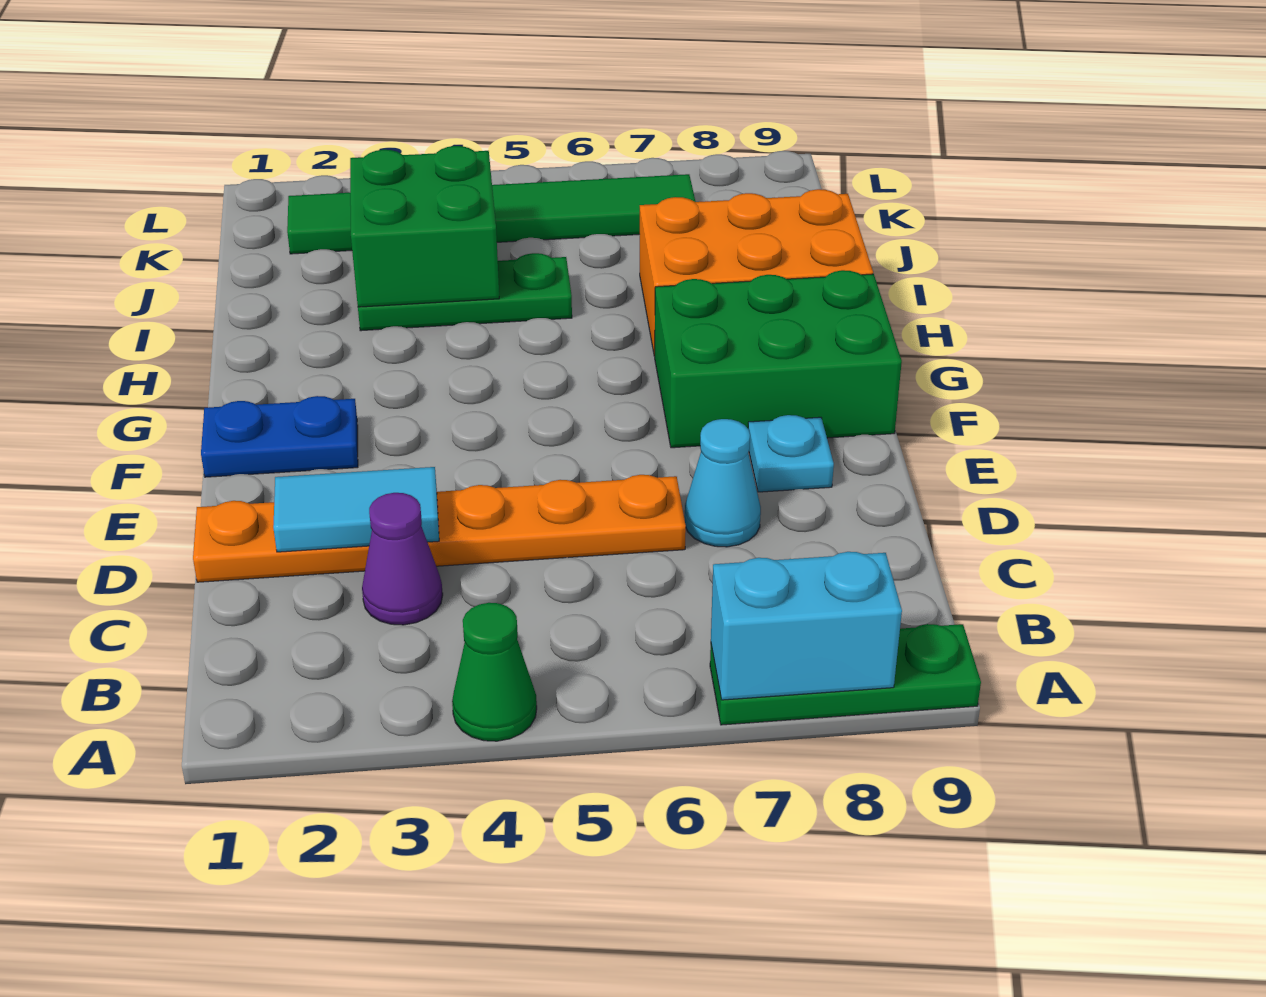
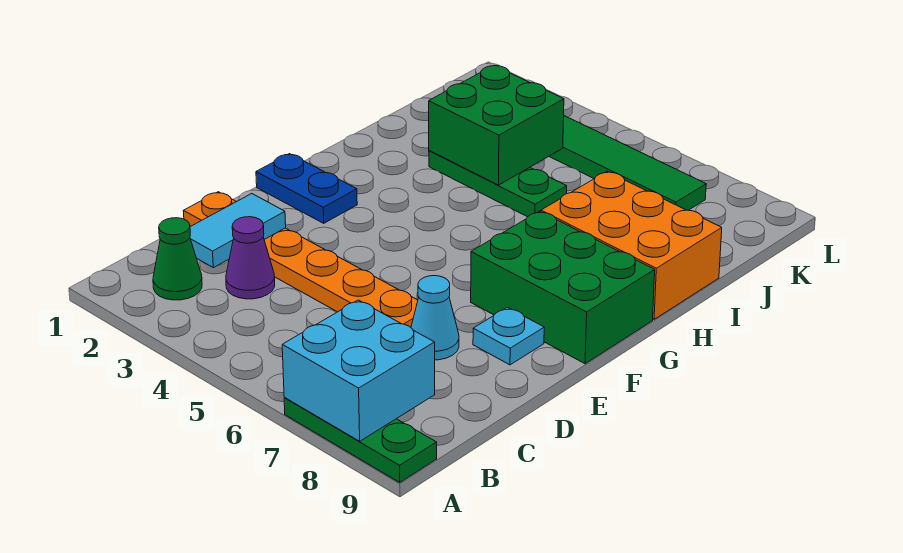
green cone A4 level 1 -> green cone B2 level 1
cyan brick A7:A8 level 2 -> cyan brick A7:B8 level 2
cyan tile D2:D3 level 2 -> cyan tile C2:D2 level 2

